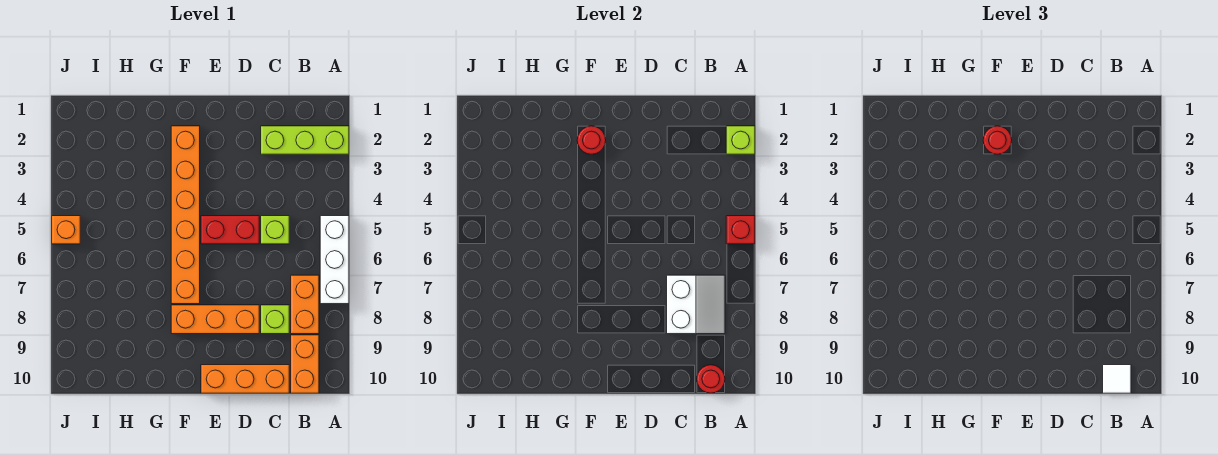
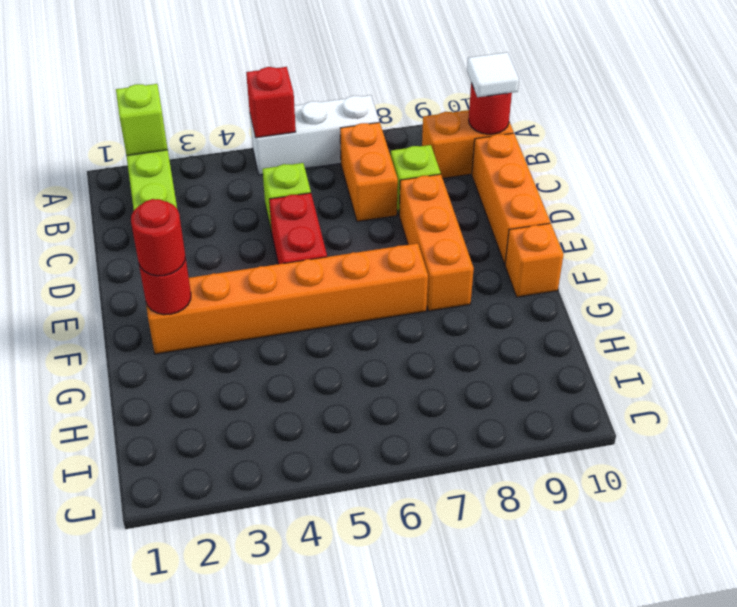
orange brick B7:B8 level 1 -> orange brick B7:C7 level 1
white slope B7:C8 level 2 top C -> none
orange brick J5 level 1 -> orange brick F10 level 1

